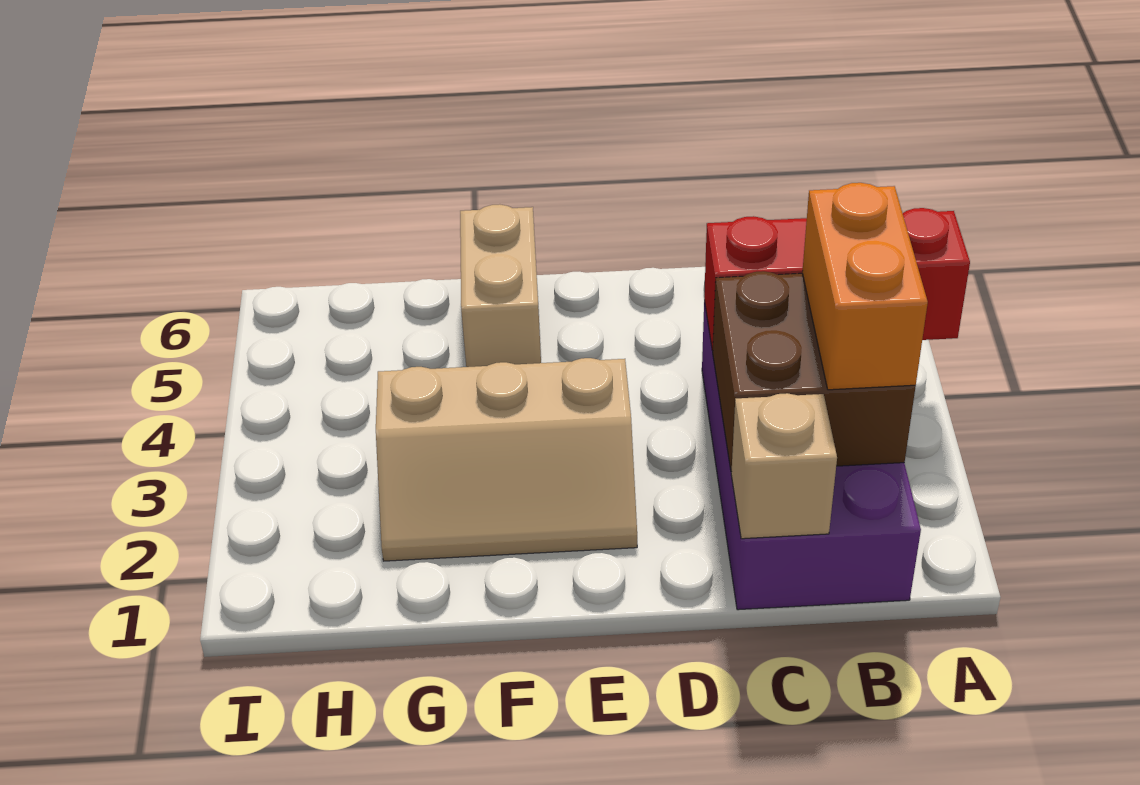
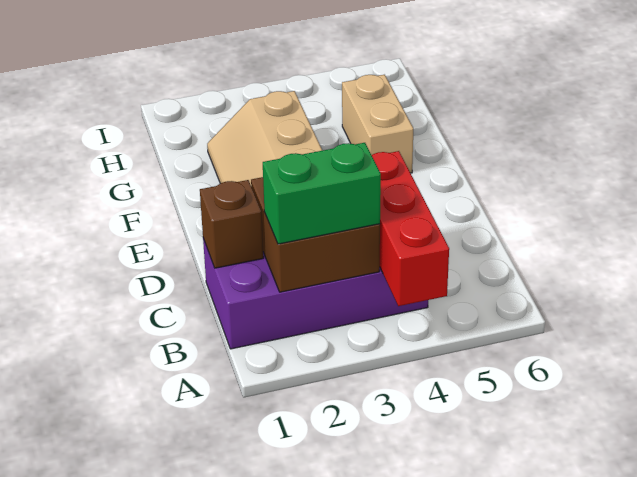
orange brick B2:B3 level 3 -> green brick B2:B3 level 3
tan brick C1 level 2 -> brown brick C1 level 2
tan brick F5:F6 level 1 -> tan brick F5:G5 level 1

